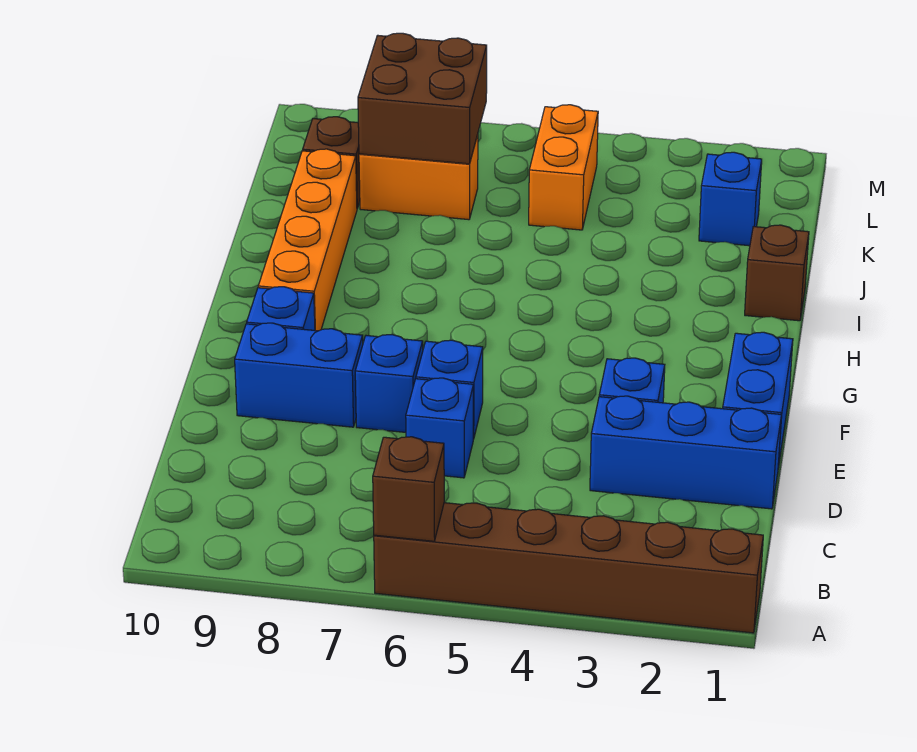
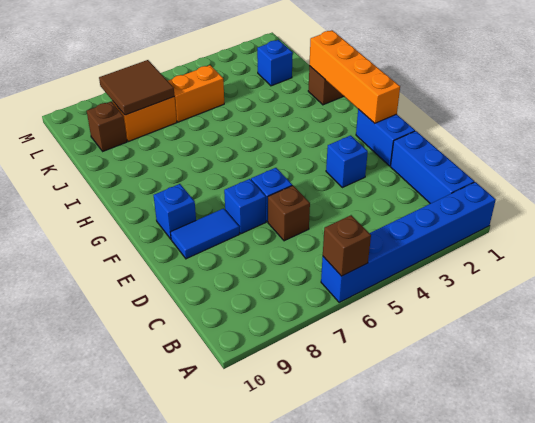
brown brick A1:A6 level 1 -> blue brick A1:A6 level 1
blue brick D1:D3 level 1 -> blue brick B1:D1 level 1
blue brick D6 level 1 -> brown brick D6 level 1
blue brick E8:E9 level 1 -> blue tile E8:E9 level 1
orange brick G9:J9 level 1 -> orange brick F1:I1 level 2
orange brick K5:L5 level 1 -> orange brick K5:K6 level 1
brown brick K7:L8 level 2 -> brown tile K7:L8 level 2

